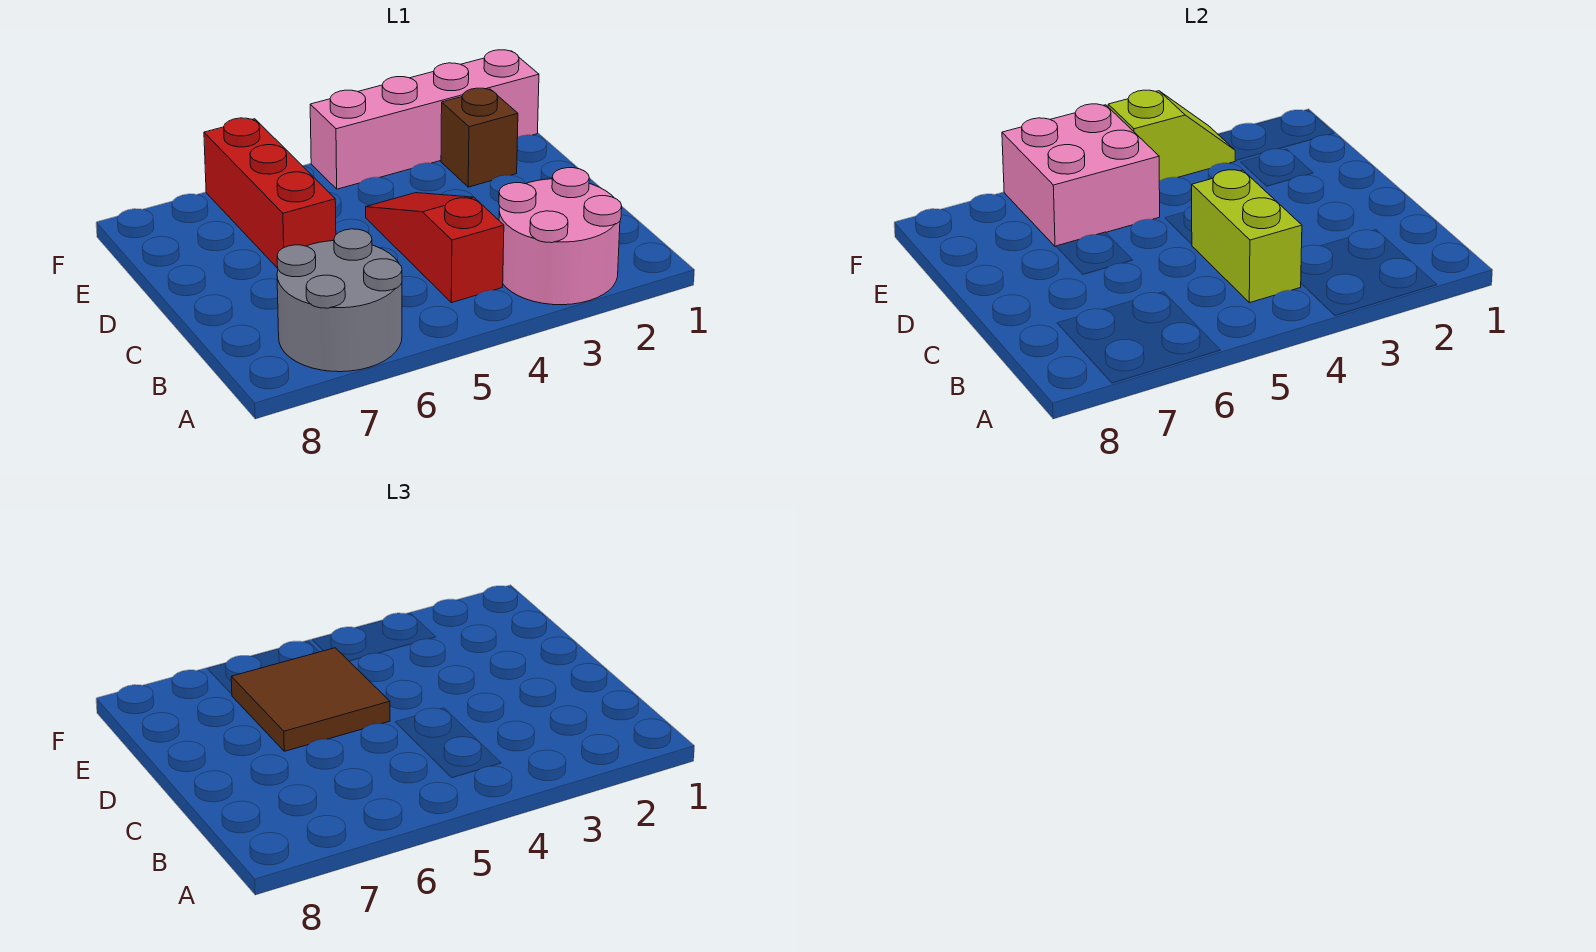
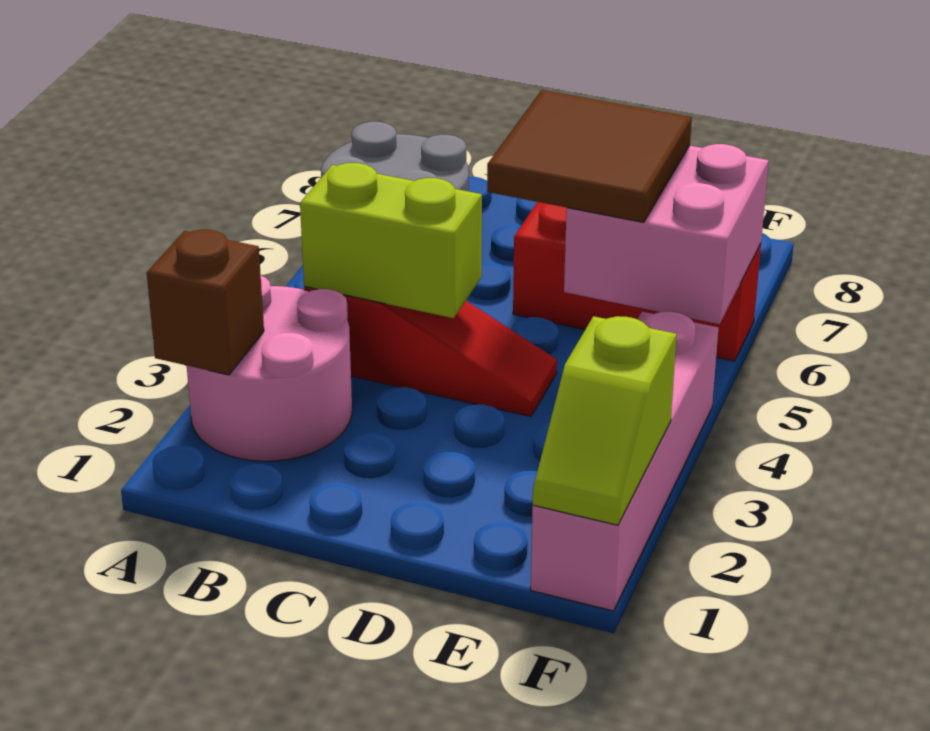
brown brick E2 level 1 -> brown brick A2 level 2
lime slope F3:F4 level 2 top 4 -> lime slope F1:F2 level 2 top 2

